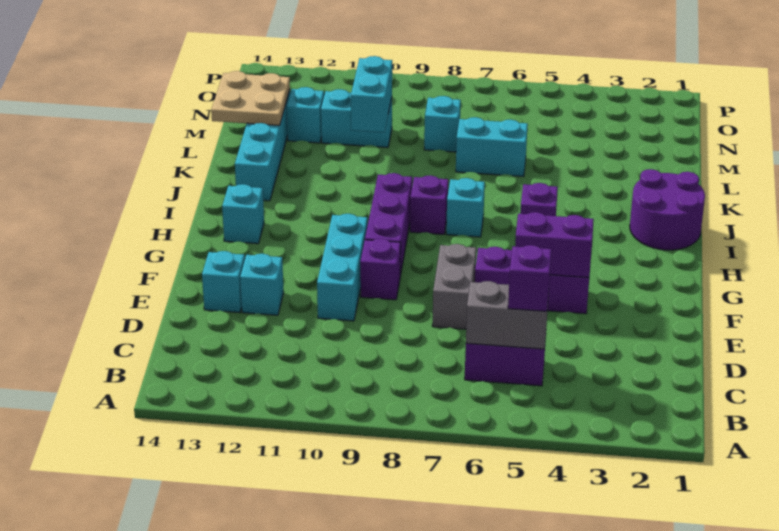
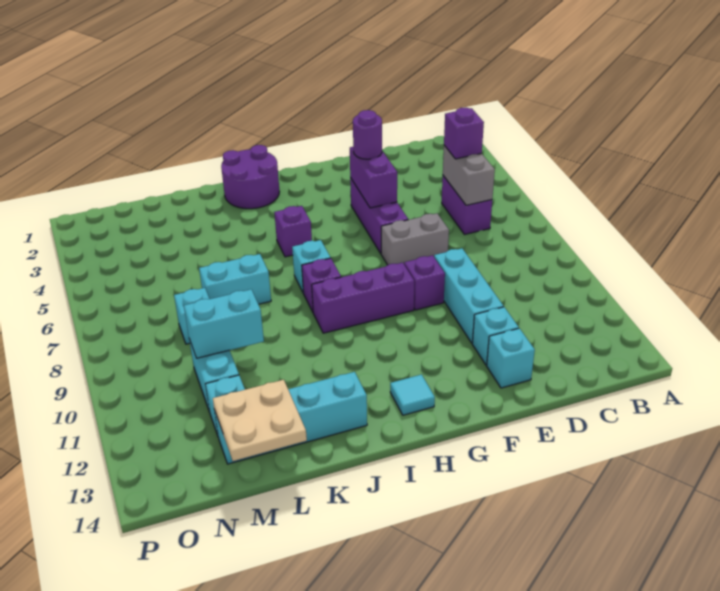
cyan brick E10:G10 level 1 -> cyan brick E9:E11 level 1
none -> purple round brick F4 level 3
cyan brick H13 level 1 -> cyan tile H13 level 1
cyan brick L6:L7 level 1 -> cyan brick K7:L7 level 1

